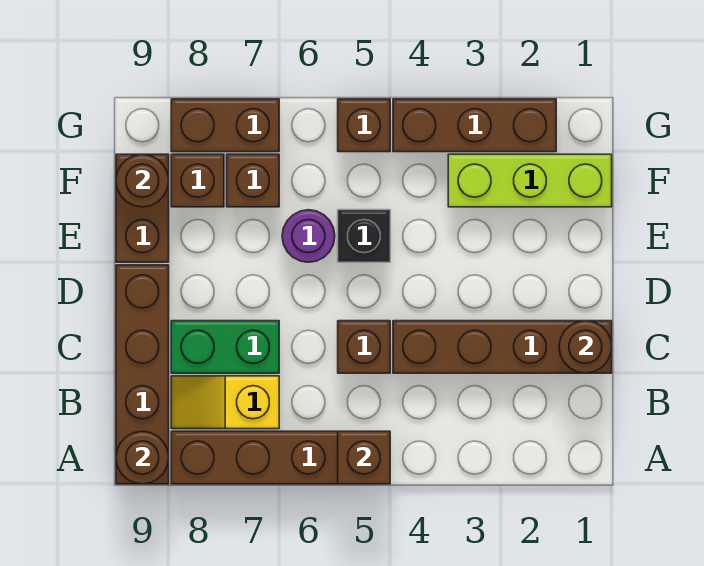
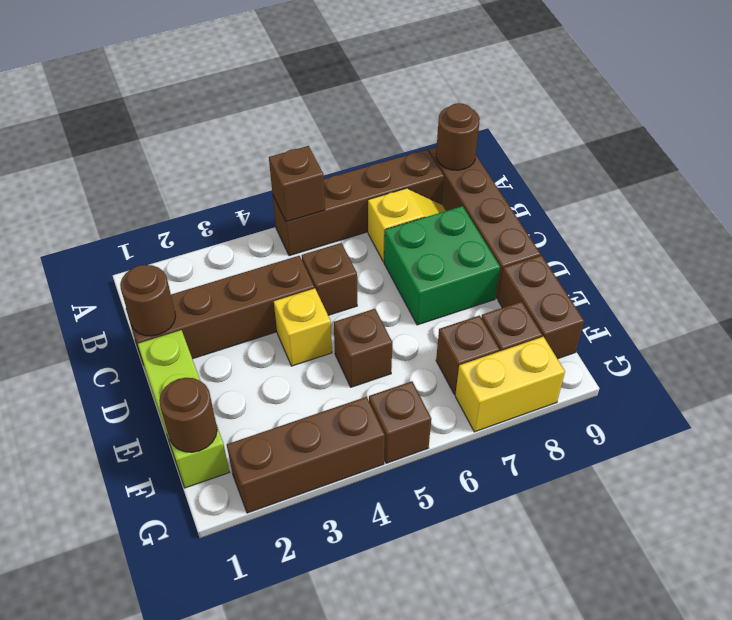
green brick C7:C8 level 1 -> green brick C7:D8 level 1
none -> yellow brick D4 level 1
black brick E5 level 1 -> brown brick E5 level 1
purple round brick E6 level 1 -> none
lime brick F1:F3 level 1 -> lime brick D1:F1 level 1
brown round brick F9 level 2 -> brown round brick F1 level 2
brown brick G7:G8 level 1 -> yellow brick G7:G8 level 1

